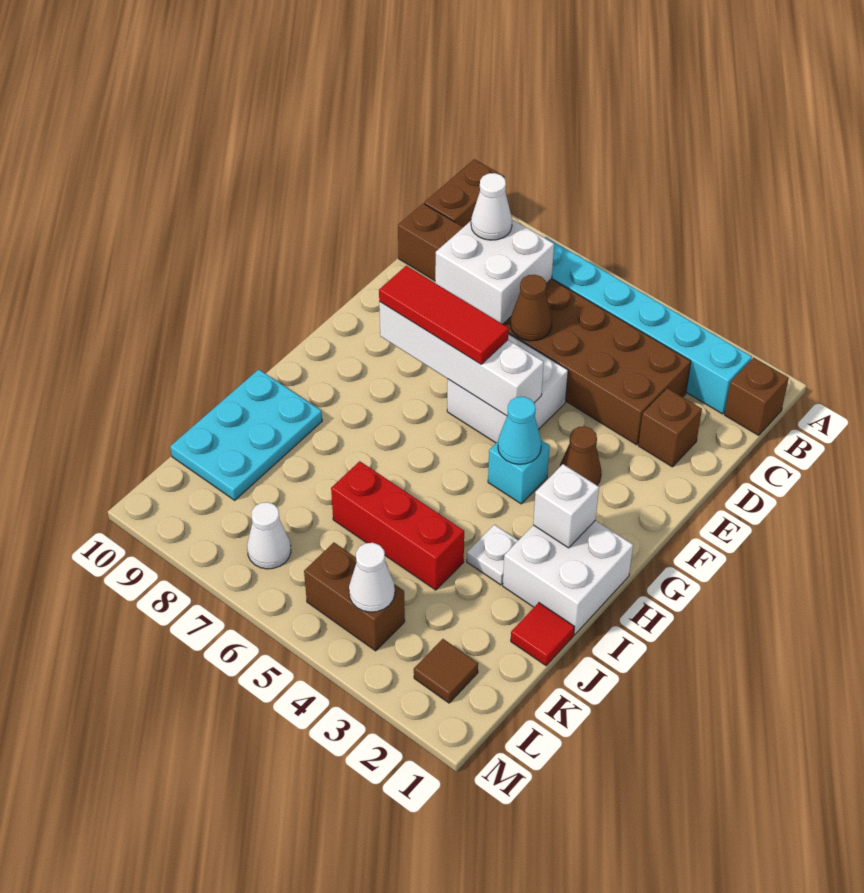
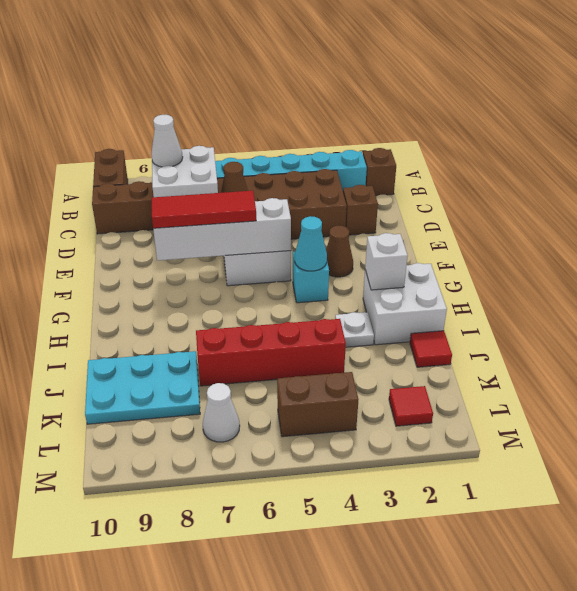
cyan plate I9:K10 level 1 -> cyan plate J8:K10 level 1
red brick J4:J6 level 1 -> red brick J4:J7 level 1
brown tile L2 level 1 -> red tile L2 level 1
white cone L4 level 2 -> none

